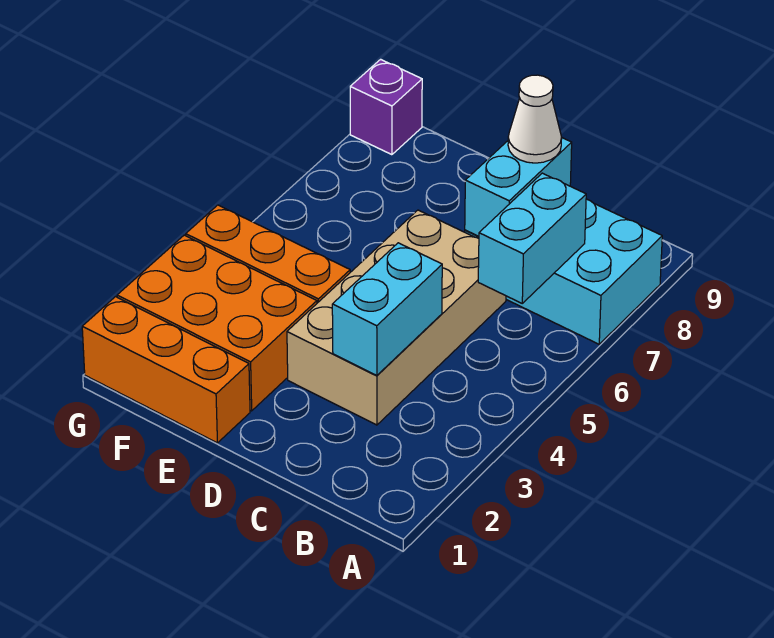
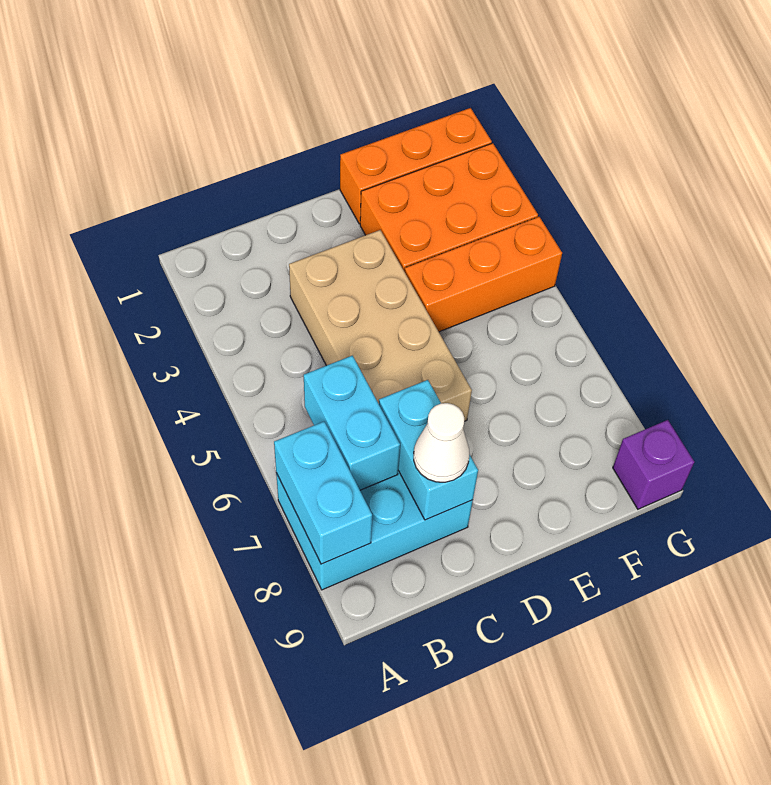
cyan brick C3:C4 level 2 -> cyan brick A7:A8 level 2

